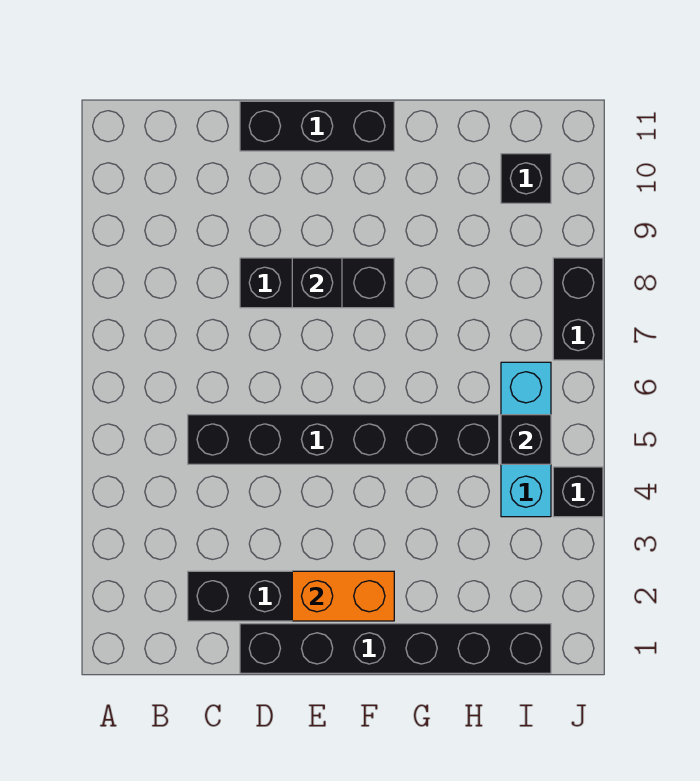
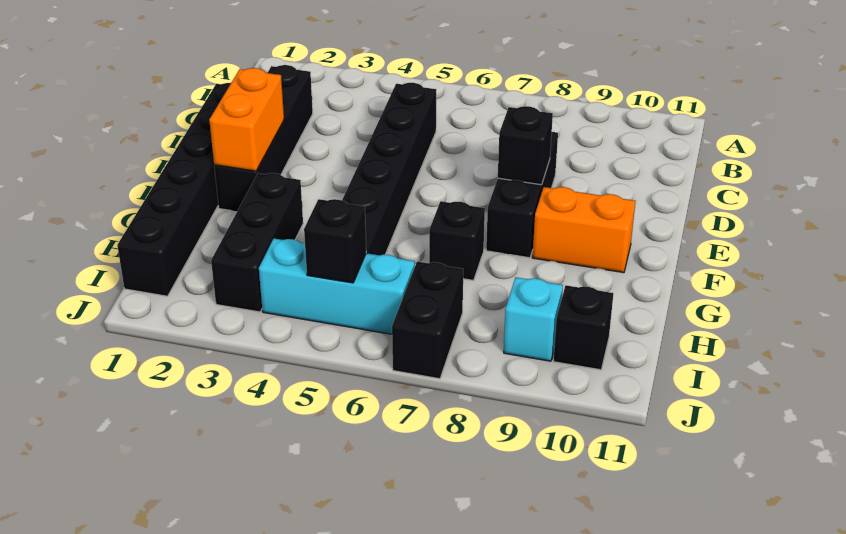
black brick D11:F11 level 1 -> black brick G3:I3 level 1
none -> orange brick F9:F10 level 1
none -> cyan brick I9 level 1
black brick J4 level 1 -> black brick G7 level 1
black brick J7:J8 level 1 -> black brick I7:J7 level 1

